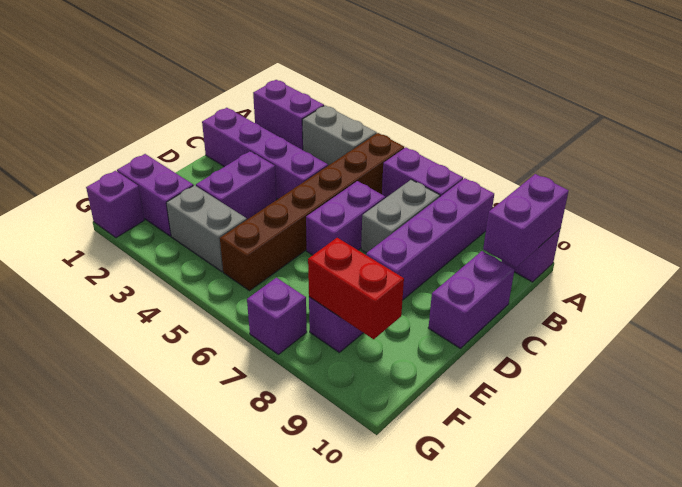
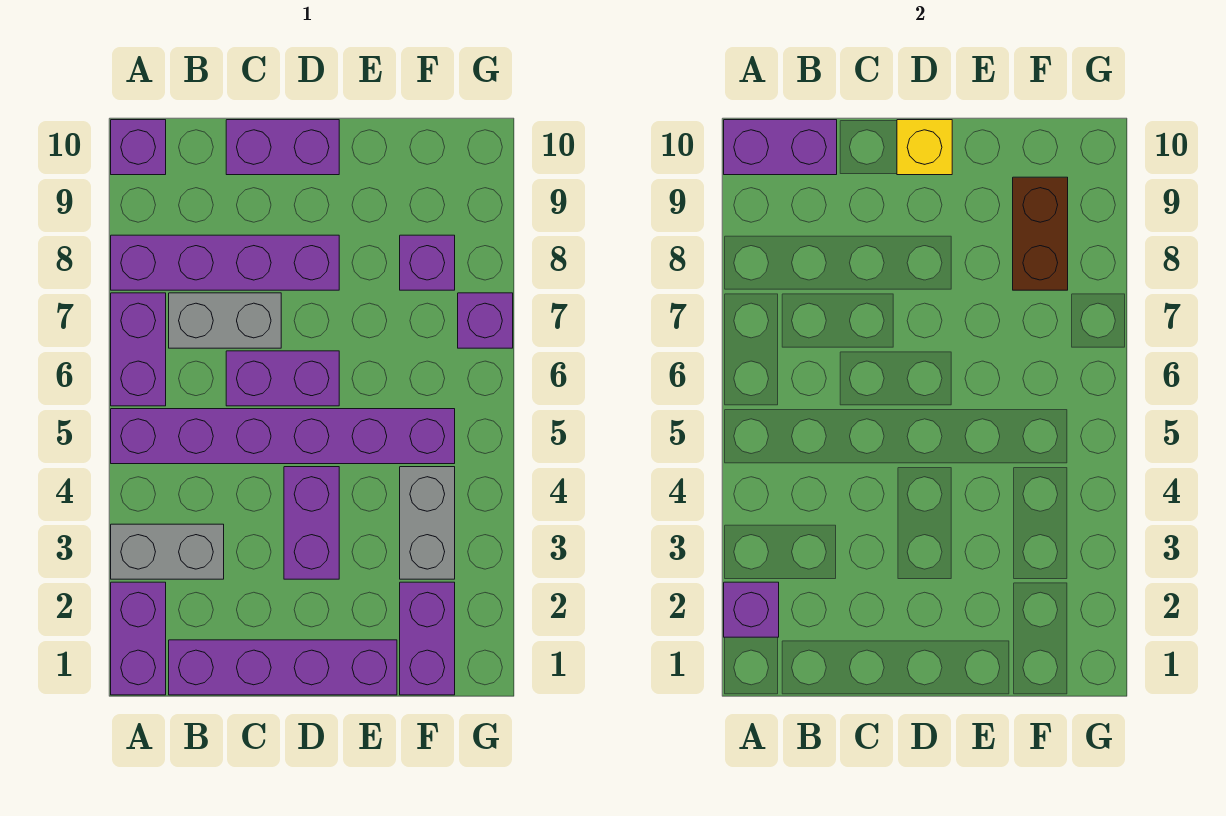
grey brick A3:A4 level 1 -> grey brick A3:B3 level 1
brown brick A5:F5 level 1 -> purple brick A5:F5 level 1
purple brick C1:C4 level 1 -> purple brick B1:E1 level 1
purple brick D3:E3 level 1 -> purple brick D3:D4 level 1
none -> yellow brick D10 level 2
red brick F8:F9 level 2 -> brown brick F8:F9 level 2
purple brick G1 level 1 -> purple brick A2 level 2

